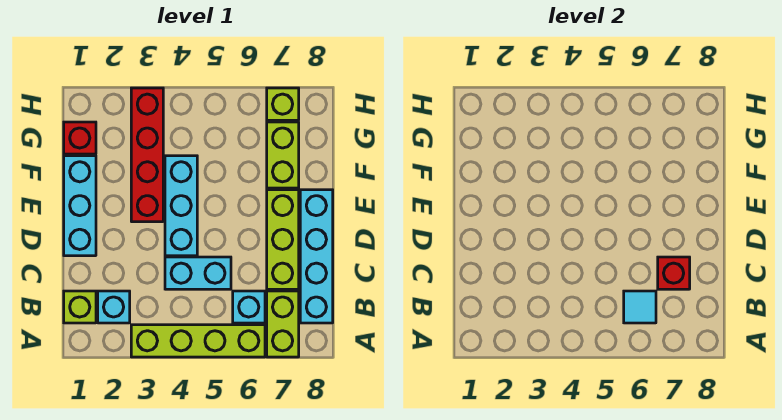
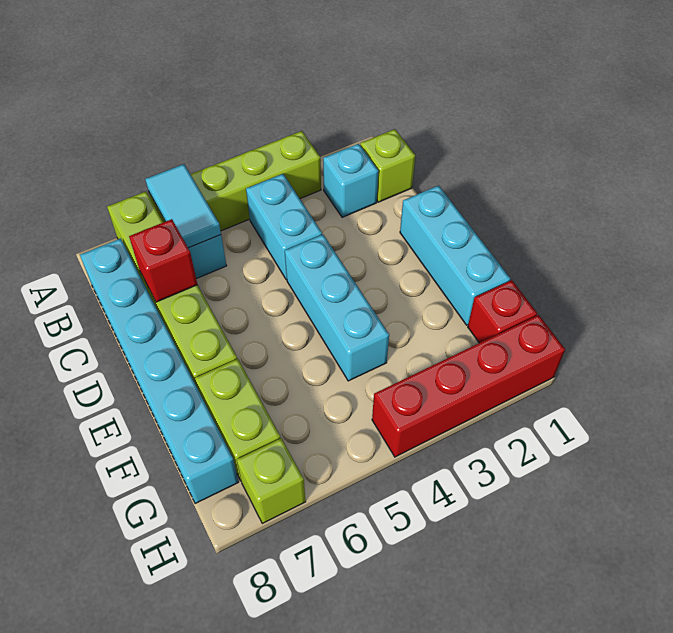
cyan tile B6 level 2 -> cyan tile A6:B6 level 2
cyan brick B8:E8 level 1 -> cyan brick B8:G8 level 1
cyan brick C4:C5 level 1 -> cyan brick B4:C4 level 1
red brick E3:H3 level 1 -> red brick H1:H4 level 1

